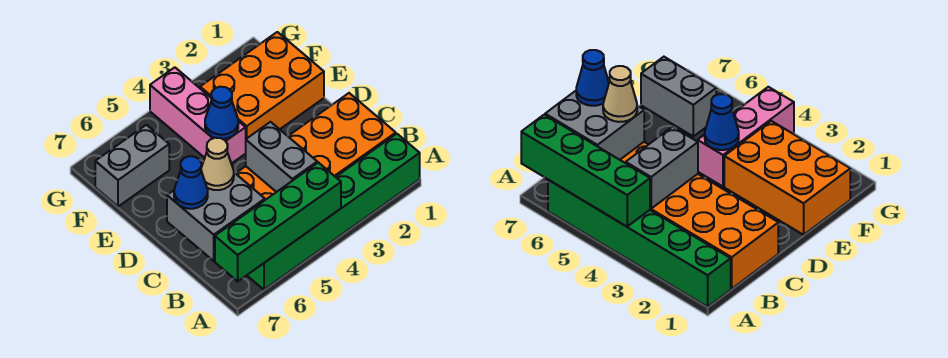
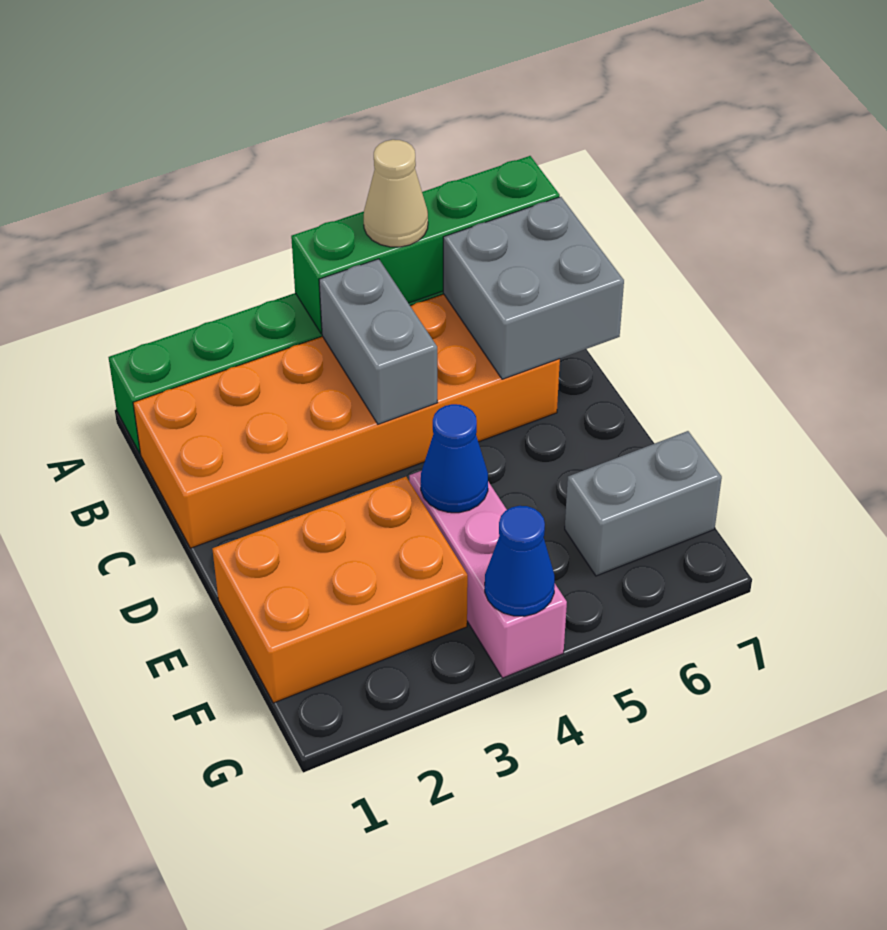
tan cone C6 level 3 -> tan cone A5 level 3
blue cone C7 level 3 -> blue cone G4 level 2

